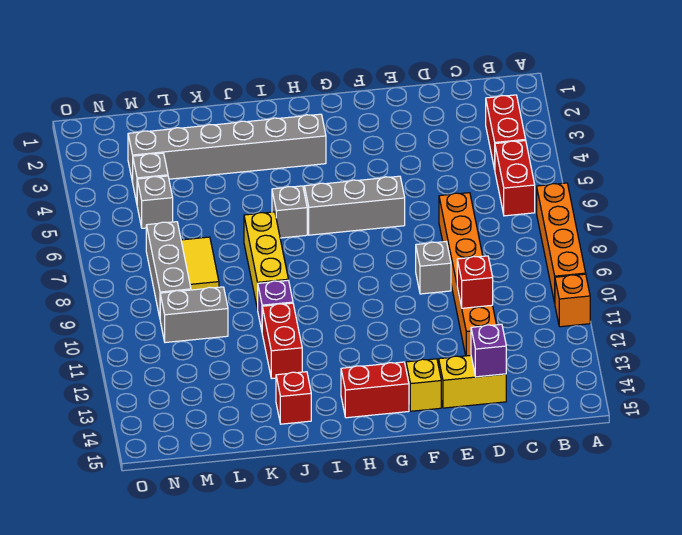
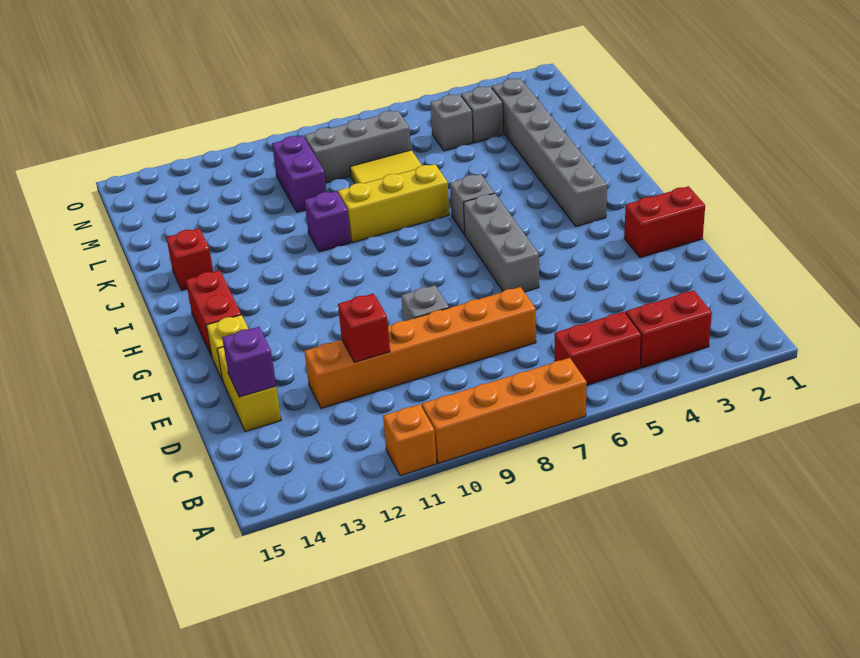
red brick J11:J12 level 1 -> red brick F1:F2 level 1
grey brick L10:M10 level 1 -> purple brick L10:M10 level 1

